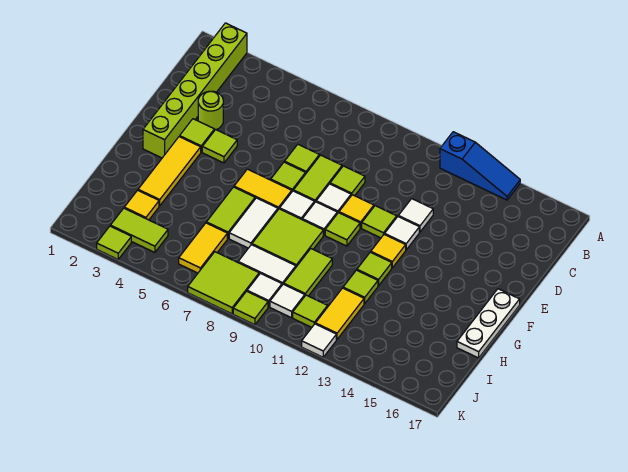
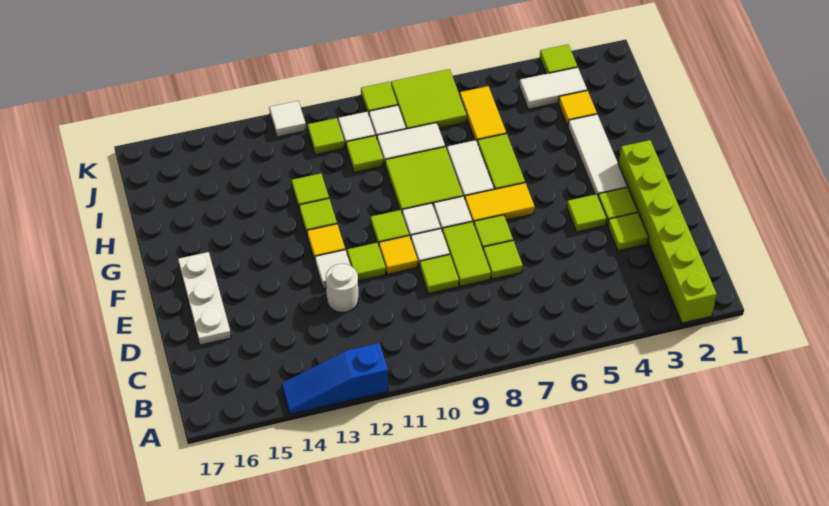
lime round brick D3 level 1 -> lime tile D3 level 1
white tile D12 level 1 -> white round brick D12 level 1
yellow tile F3:H3 level 1 -> white tile F3:H3 level 1
white plate F17:H17 level 1 -> white plate D16:F16 level 1
lime tile H10:I10 level 1 -> lime tile I10 level 1
yellow tile I12:J12 level 1 -> none
lime tile J3:J4 level 1 -> white tile J3:J4 level 1

